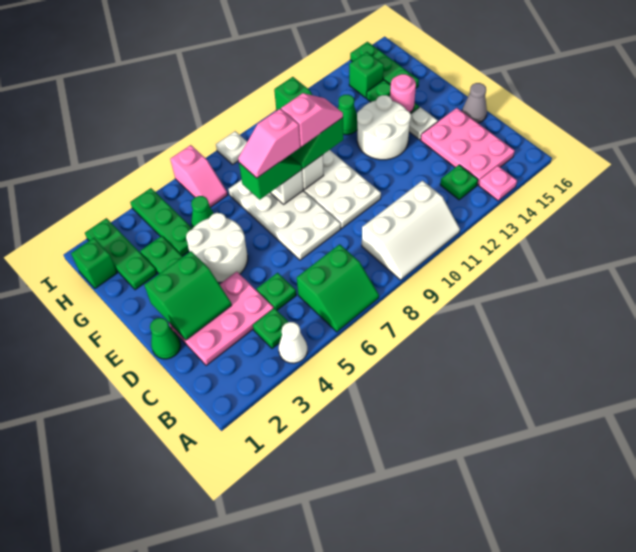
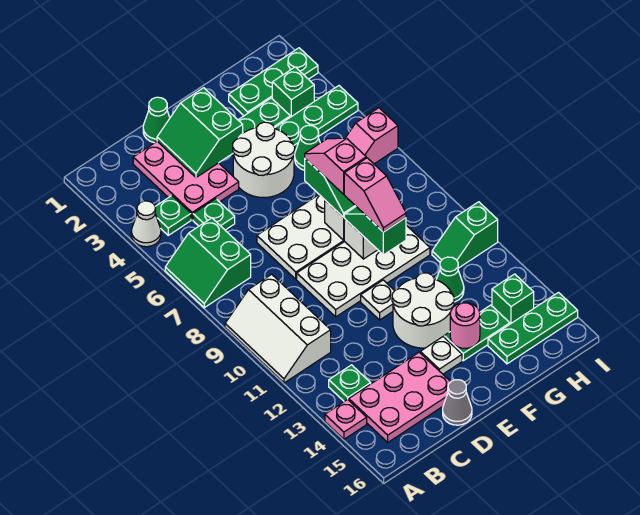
green brick H1 level 1 -> green brick H3 level 1
white plate I8 level 1 -> white plate E11 level 1

